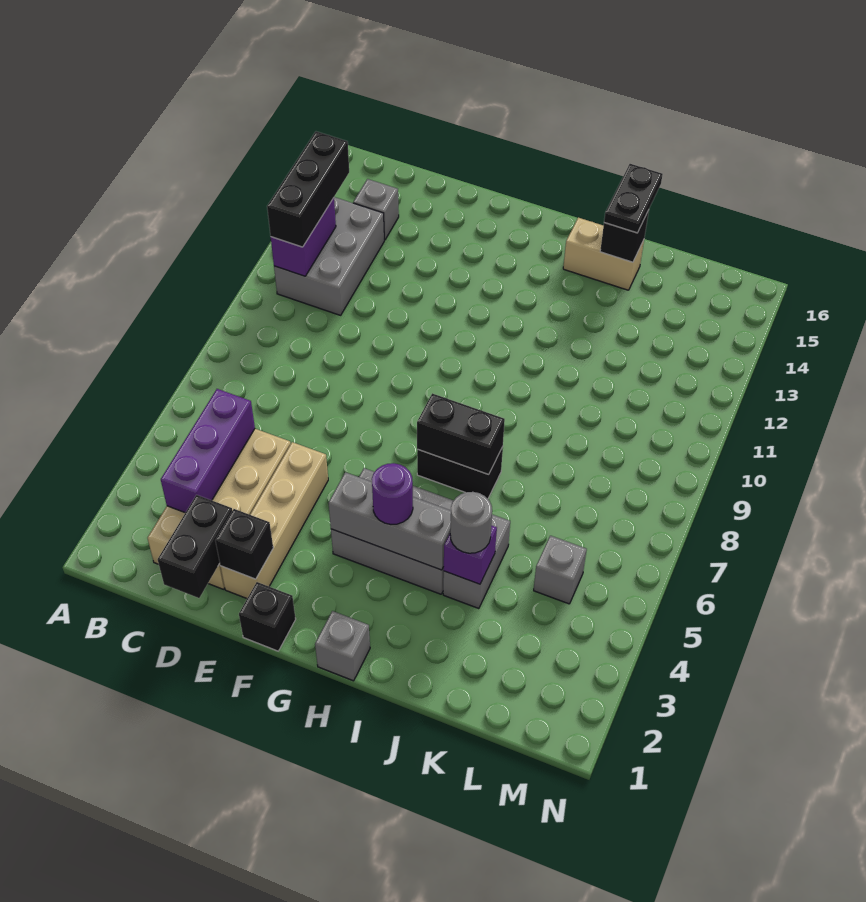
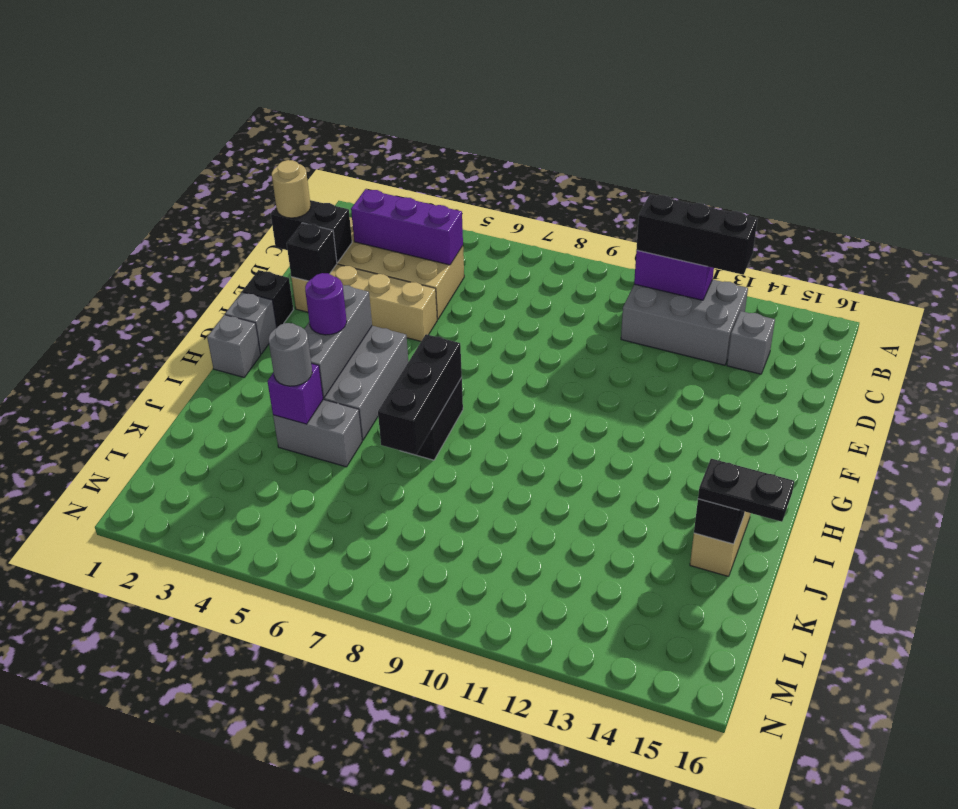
none -> tan round brick D1 level 3
black brick H7:I7 level 2 -> black brick H7:J7 level 2
grey brick L5 level 1 -> grey brick G1 level 1

